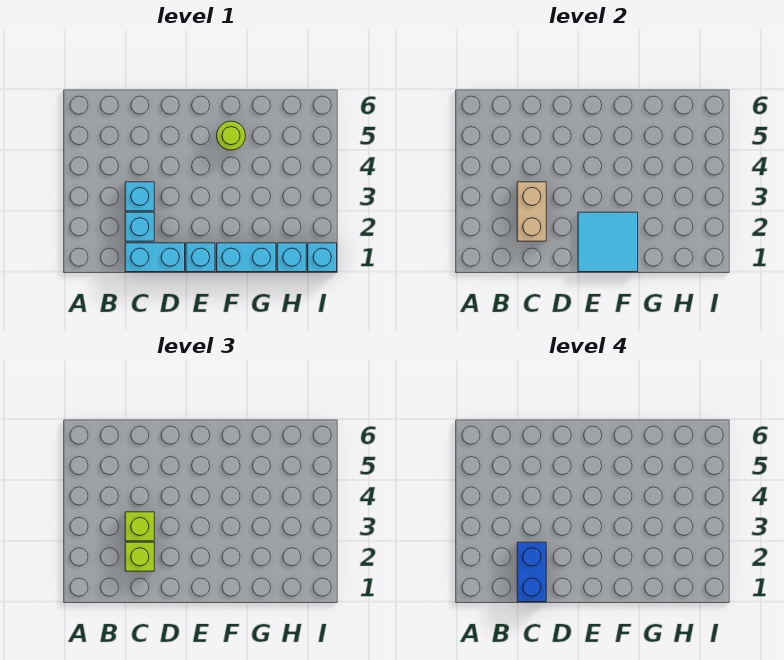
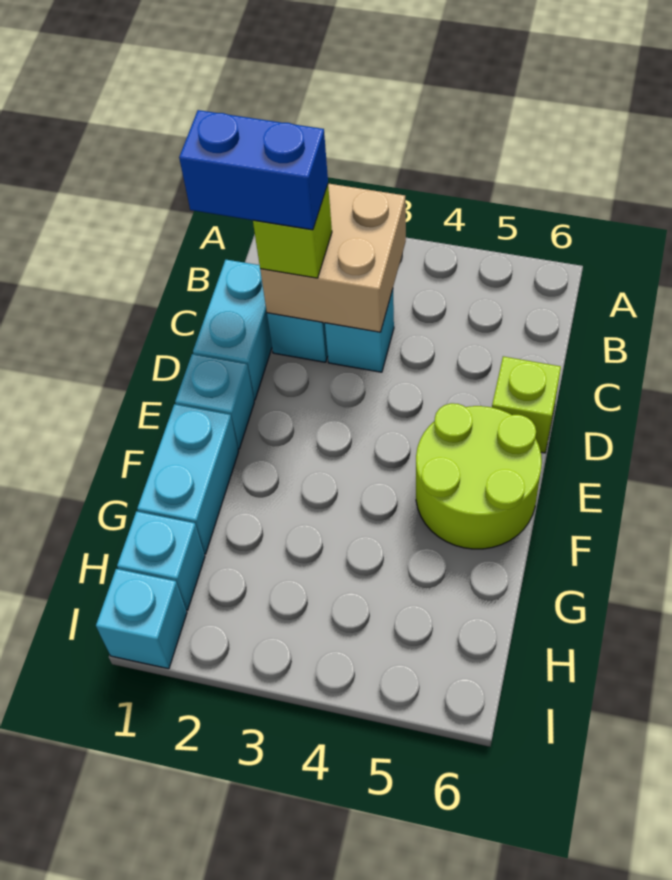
tan brick C2:C3 level 2 -> tan brick B2:C3 level 2
lime brick C3 level 3 -> lime brick D6 level 1
cyan tile E1:F2 level 2 -> none
lime round brick F5 level 1 -> lime round brick E5:F6 level 1

